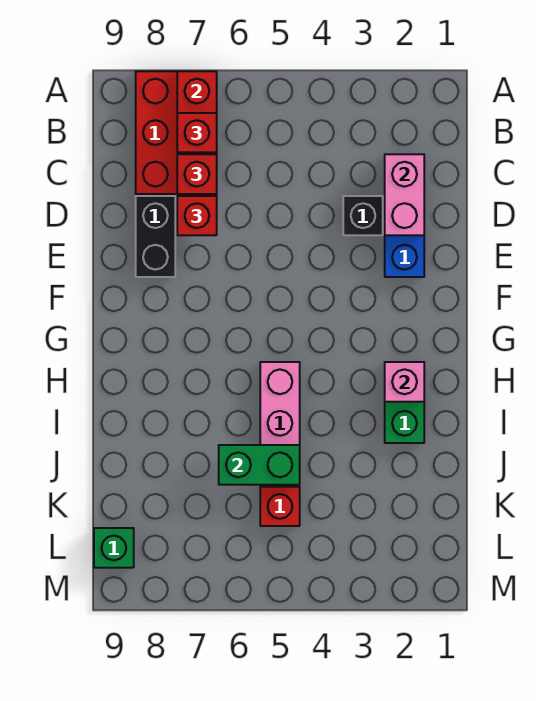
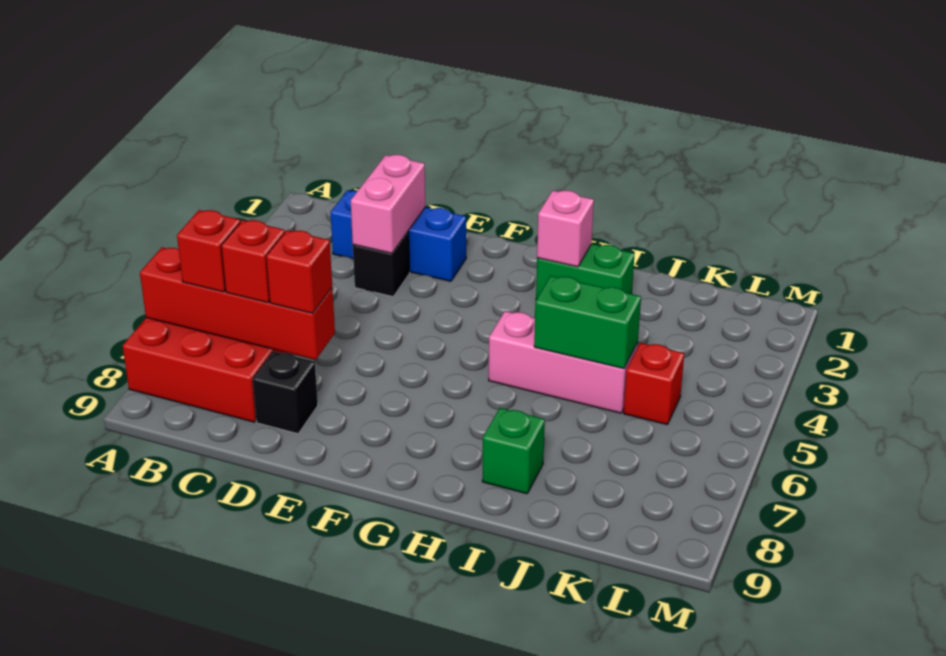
pink brick C2:D2 level 2 -> pink brick D2:D3 level 2
black brick D8:E8 level 1 -> black brick D8 level 1
green brick J5:J6 level 2 -> green brick I5:J5 level 2
green brick L9 level 1 -> green brick I8 level 1

